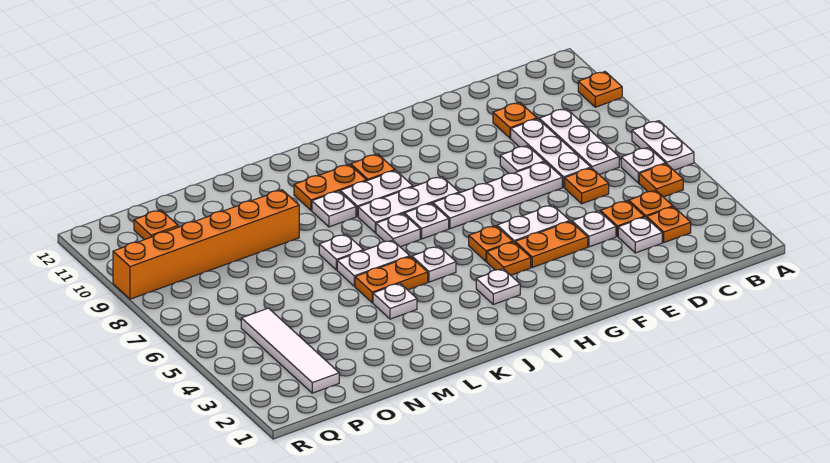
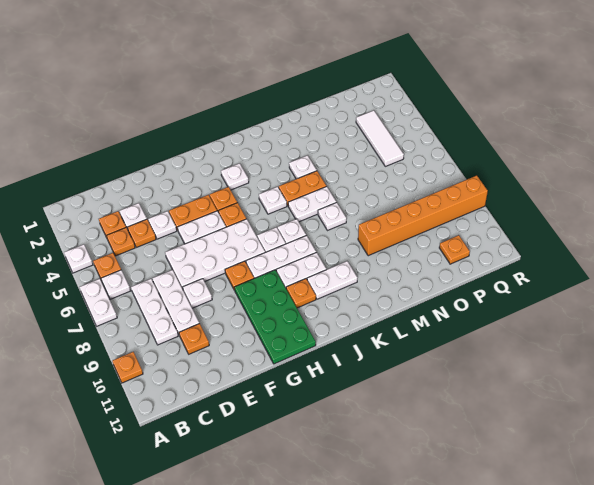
orange plate D6 level 1 -> orange plate G8 level 1
white plate E7:H7 level 1 -> white plate E6:H7 level 1
none -> green plate G9:H12 level 1
orange plate J10:K10 level 1 -> white plate J10:K10 level 1
white plate K9 level 1 -> white plate A4 level 1
white tile P2:P5 level 1 -> white tile P3:P5 level 1

